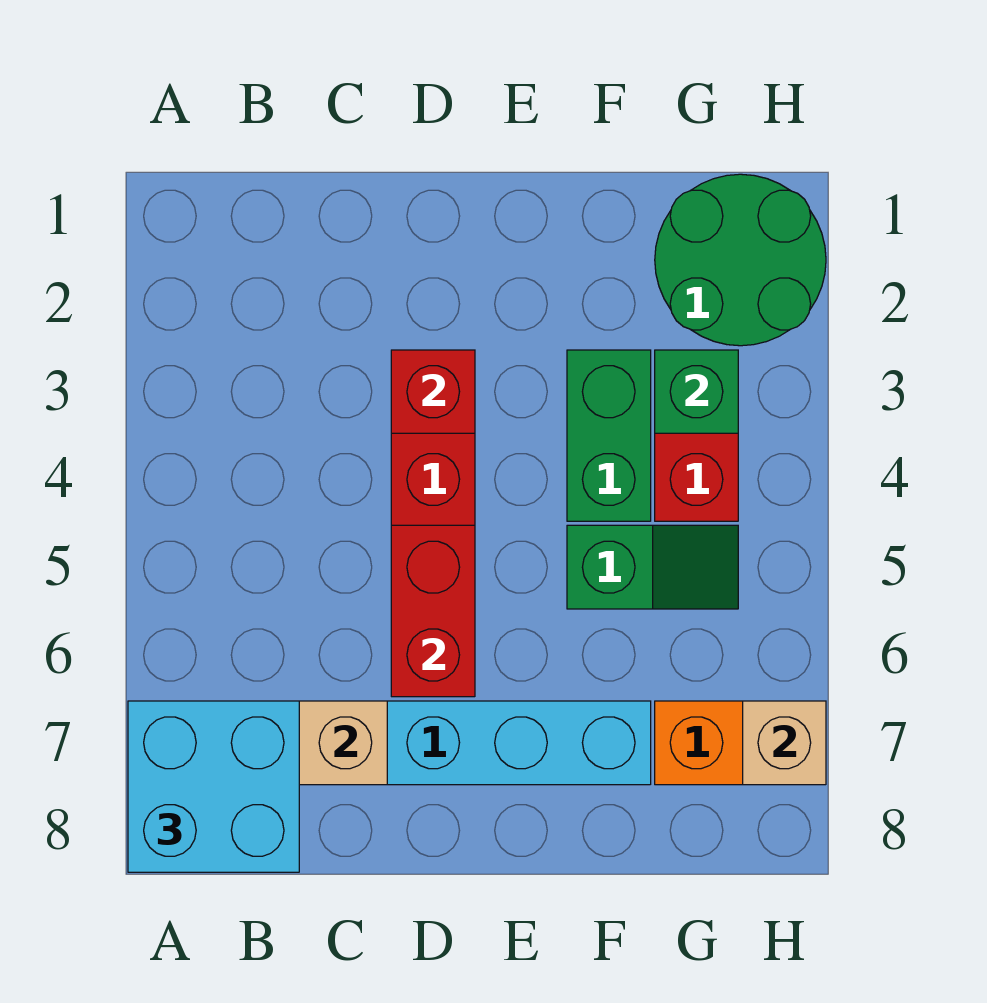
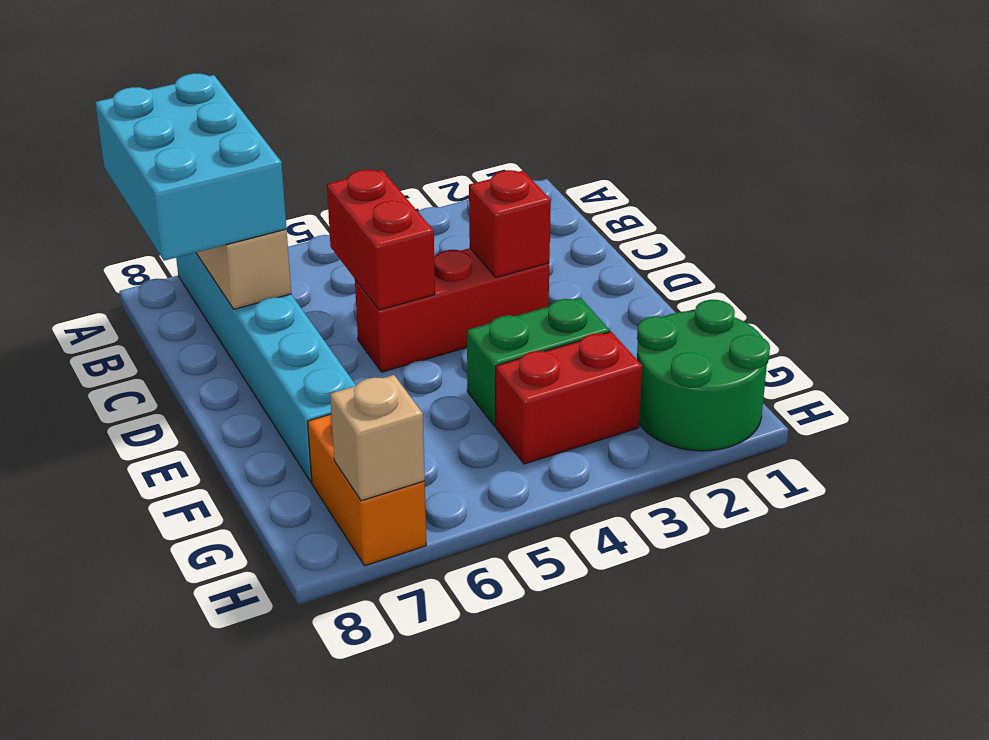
cyan brick A7:B8 level 3 -> cyan brick A7:C8 level 3
red brick D5:D6 level 2 -> red brick C5:D5 level 2
green slope F5:G5 level 1 top F -> none
green brick G3 level 2 -> none

